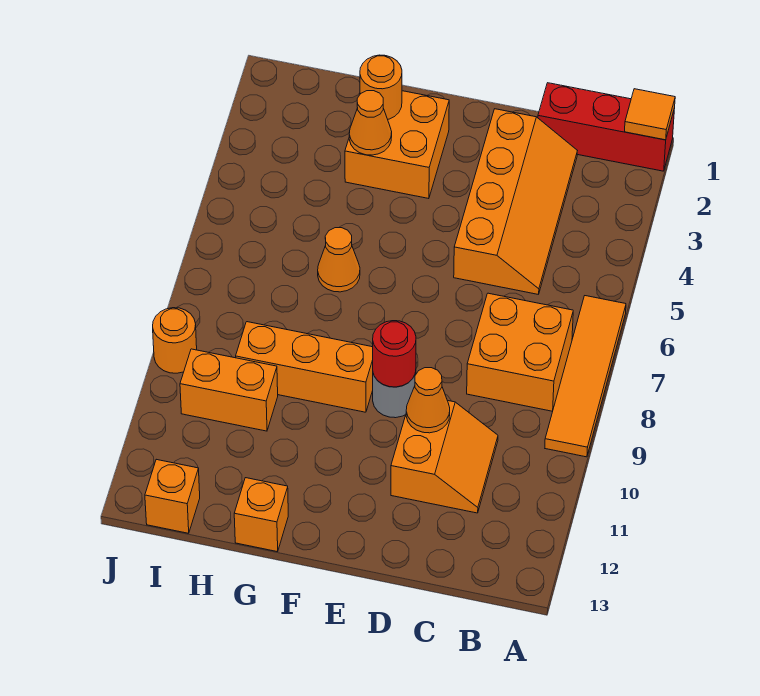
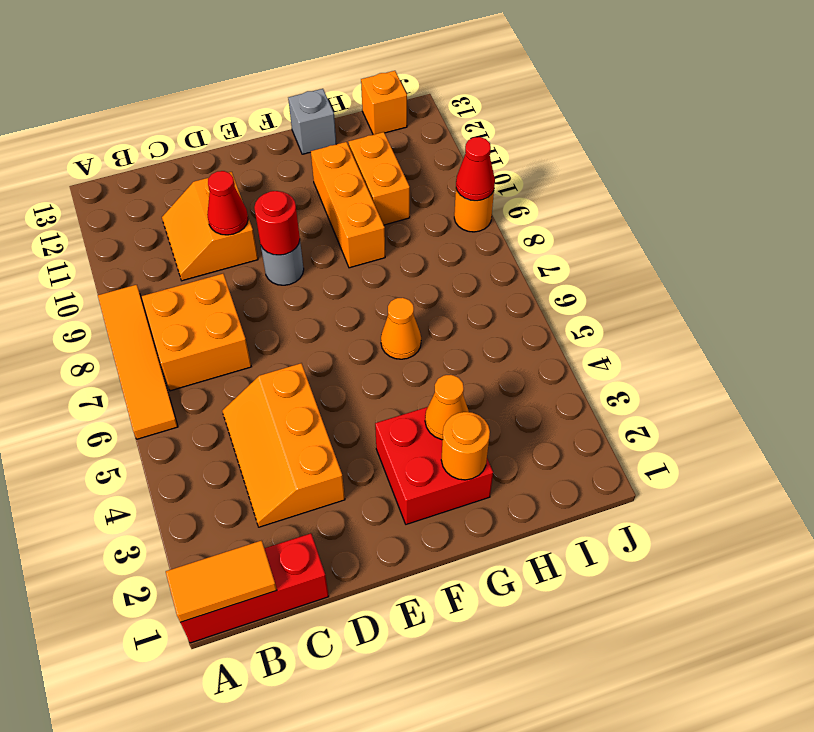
orange tile A1 level 2 -> orange tile A1:B1 level 2
orange slope C2:D5 level 1 top D -> orange slope C3:D5 level 1 top D
orange cone D10 level 2 -> red cone D10 level 2
orange brick F2:G3 level 1 -> red brick F2:G3 level 1
orange brick F9:H9 level 1 -> orange brick G9:G11 level 1
orange brick G13 level 1 -> grey brick G13 level 1
orange brick H10:I10 level 1 -> orange brick H10:H11 level 1
none -> red cone J9 level 2

